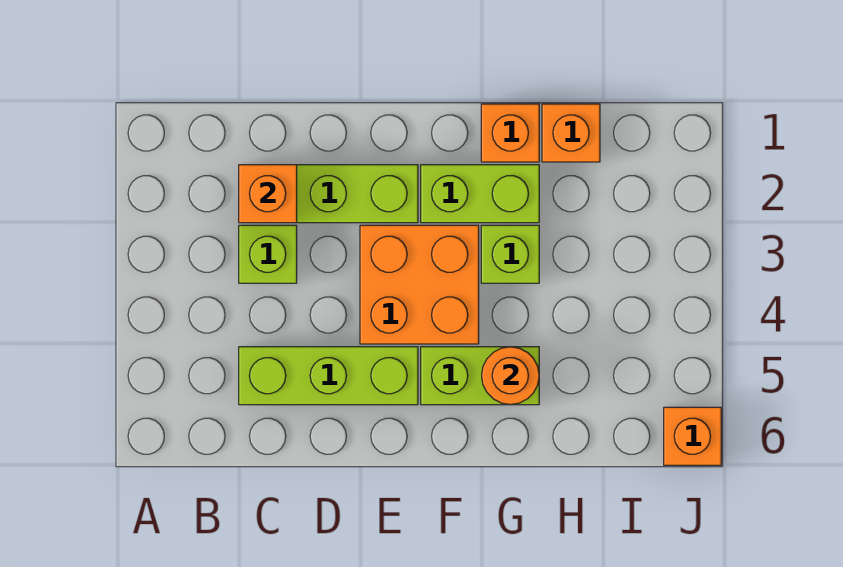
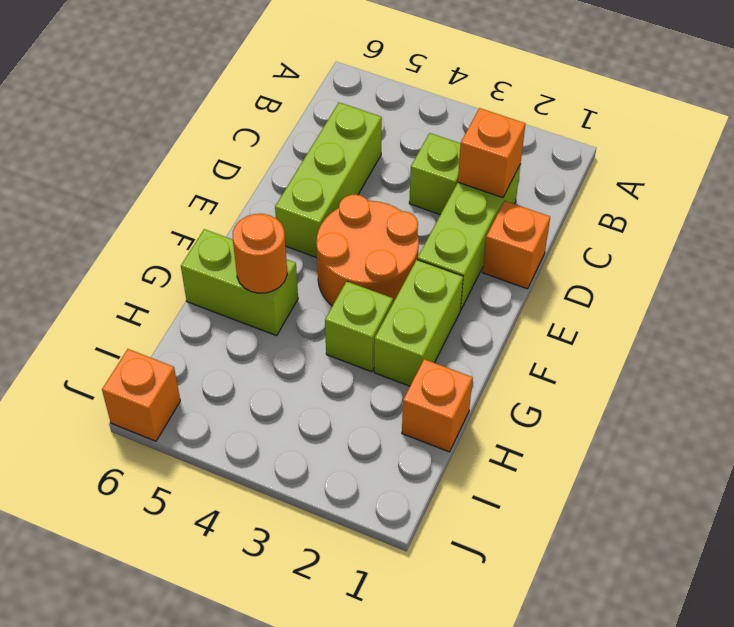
orange brick E3:F4 level 1 -> orange round brick E3:F4 level 1
lime brick F5:G5 level 1 -> lime brick G5:G6 level 1
orange brick G1 level 1 -> orange brick D1 level 1

